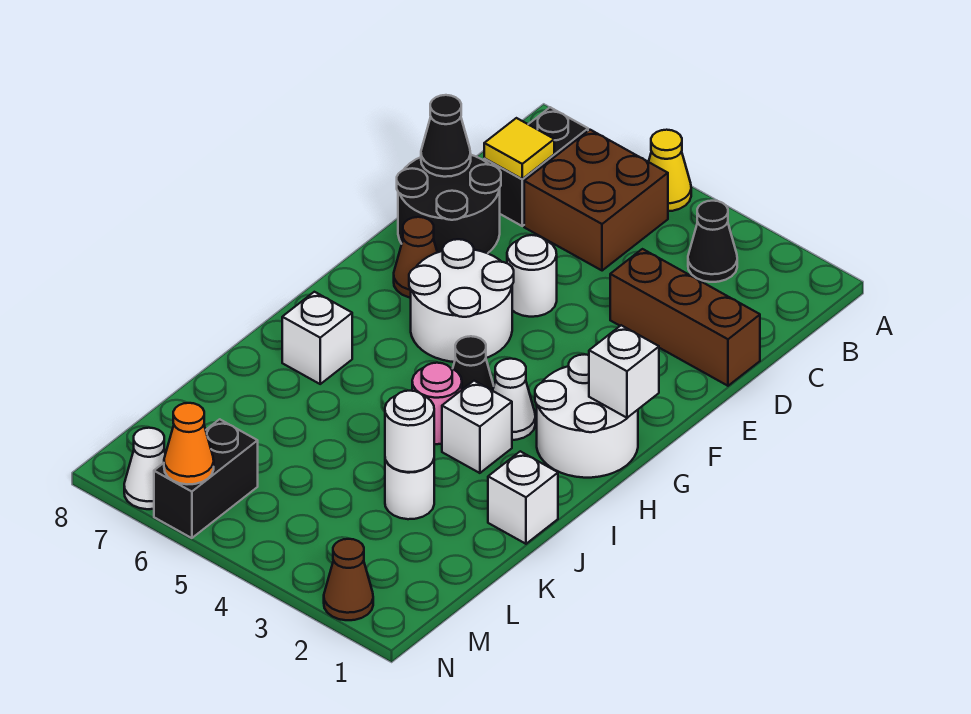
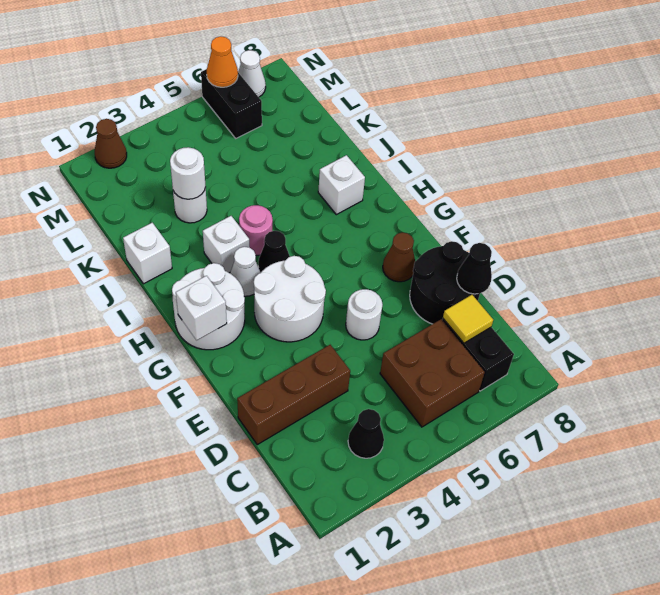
yellow cone A5 level 1 -> none
white round brick F5:G6 level 1 -> white round brick F3:G4 level 1

